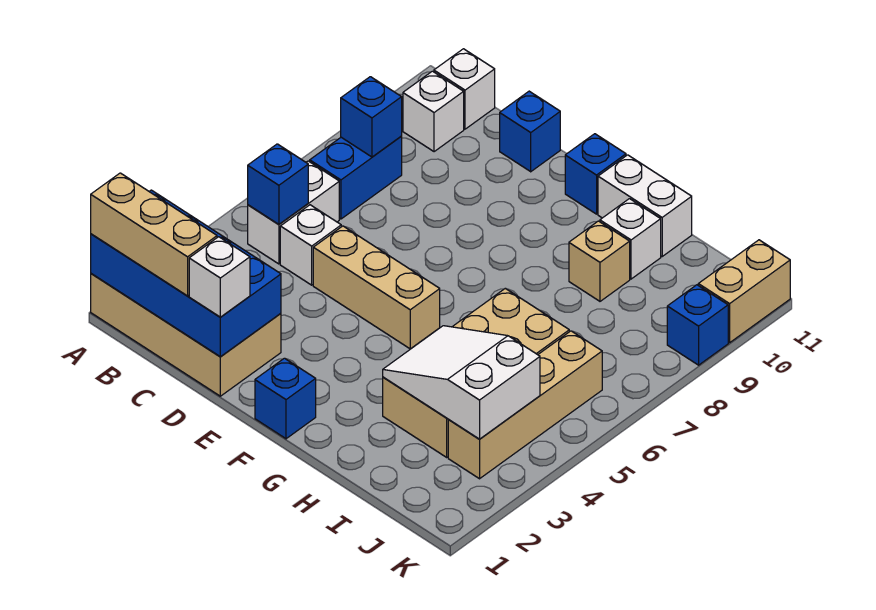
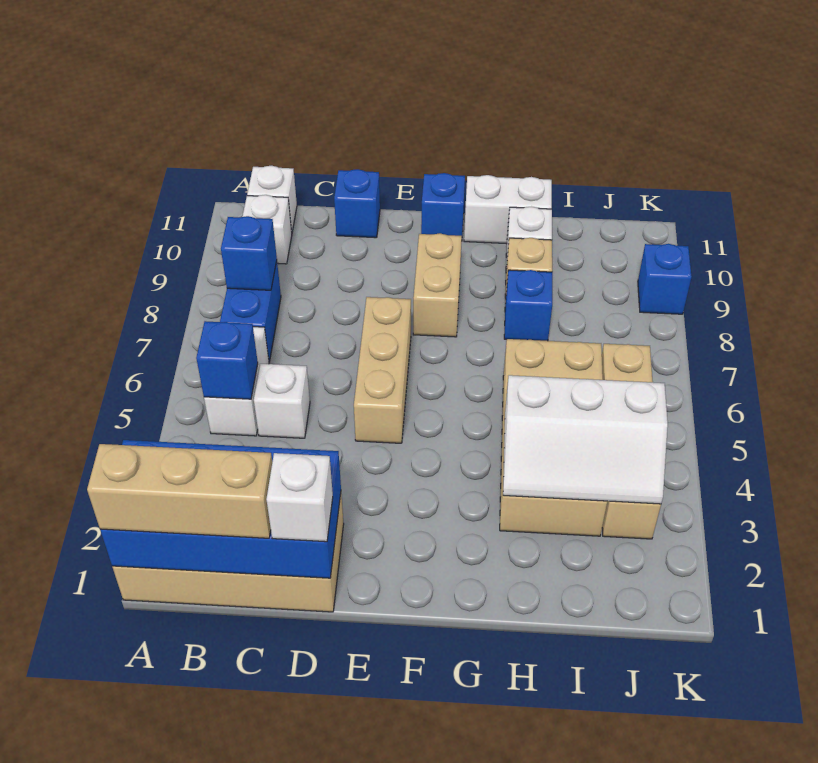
tan brick D5:F5 level 1 -> tan brick E5:E7 level 1
blue brick F1 level 1 -> blue brick H8 level 1
white slope H3:J4 level 2 top J -> white slope H3:J4 level 2 top 4
tan brick K10:K11 level 1 -> tan brick F8:F9 level 1

